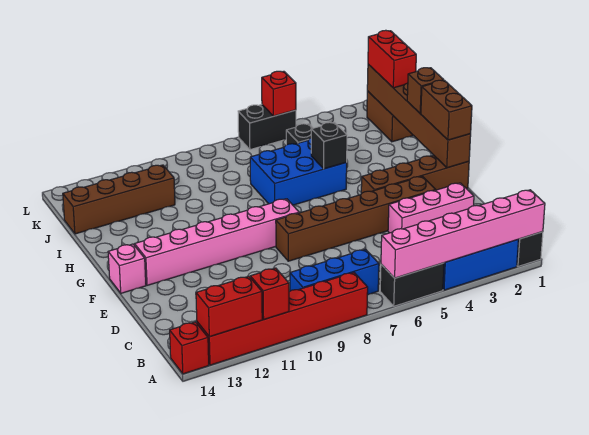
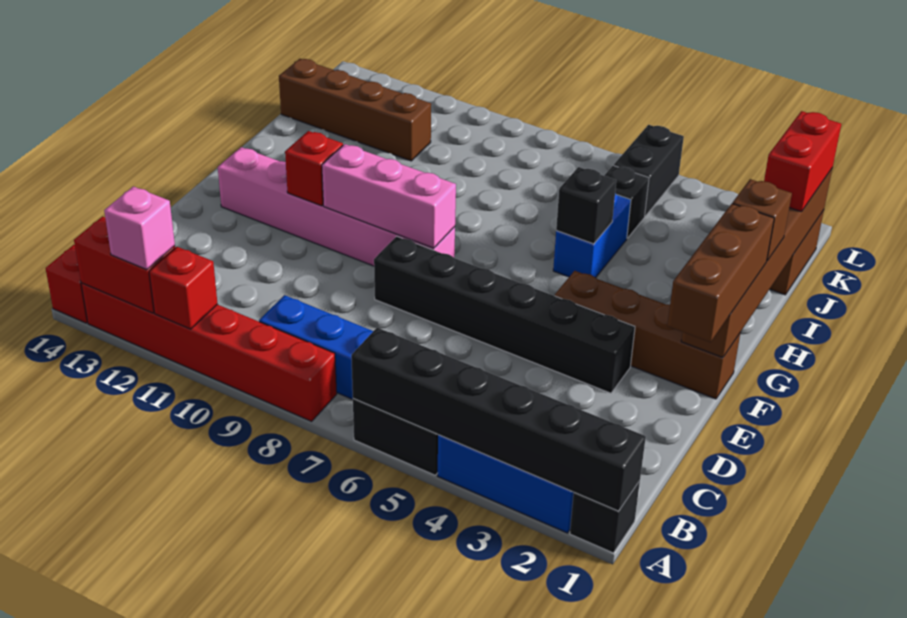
pink brick A1:A6 level 2 -> black brick A1:A6 level 2
pink brick D2:D4 level 1 -> pink brick F8:F10 level 2
brown brick E3:E8 level 1 -> black brick E3:E8 level 1
brown brick F1:G1 level 3 -> brown brick E1:G1 level 3
pink brick F14 level 1 -> pink brick A12 level 3
blue brick H5:I7 level 1 -> blue brick H5:I5 level 1
black brick L5:L6 level 1 -> black brick K5:L5 level 1
red brick L5 level 2 -> red brick F11 level 2

